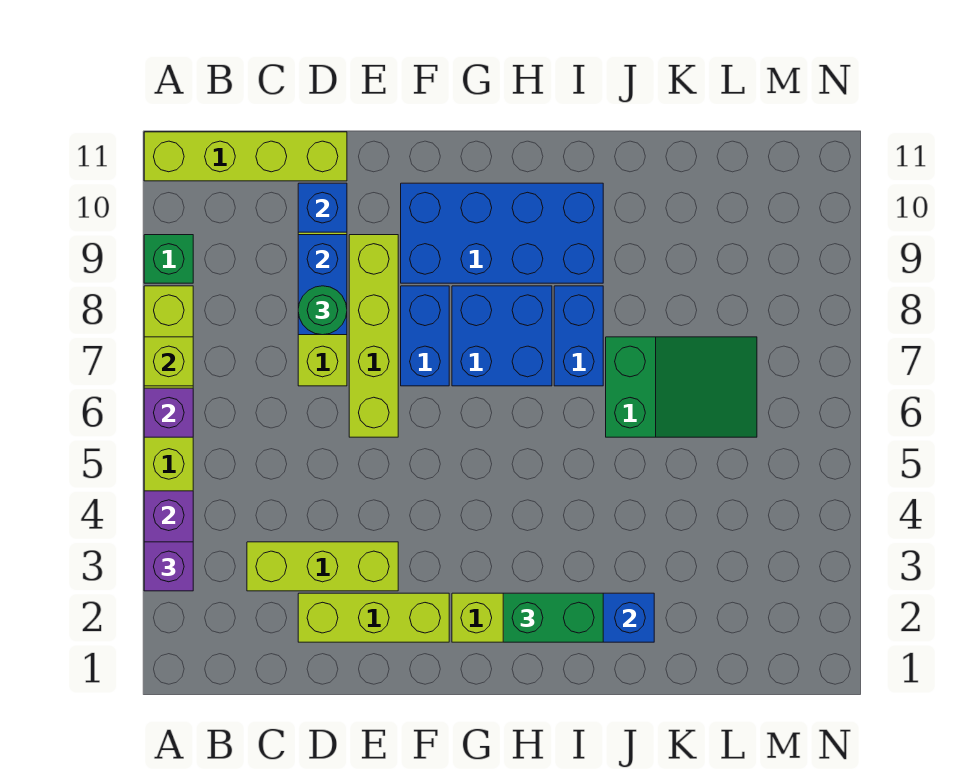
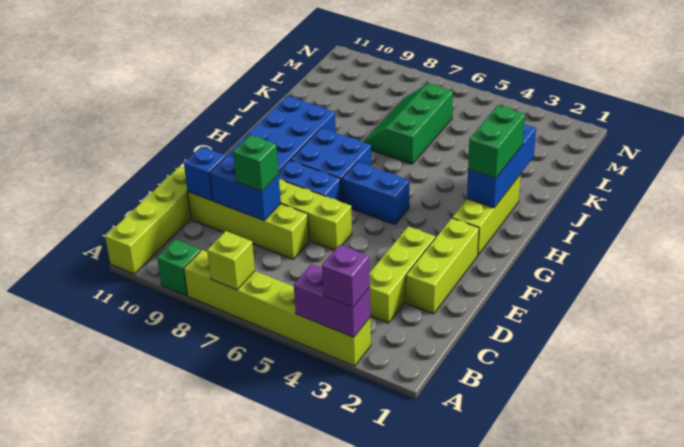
purple brick A6 level 2 -> none
green round brick D8 level 3 -> green brick D8 level 3
blue brick I7:I8 level 1 -> blue brick G5:G6 level 1
green slope J6:L7 level 1 top J -> green slope J6:L7 level 1 top 6

